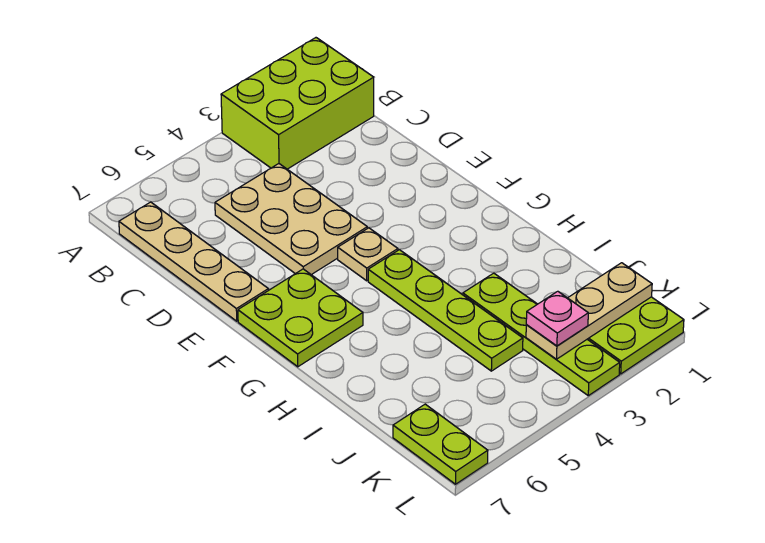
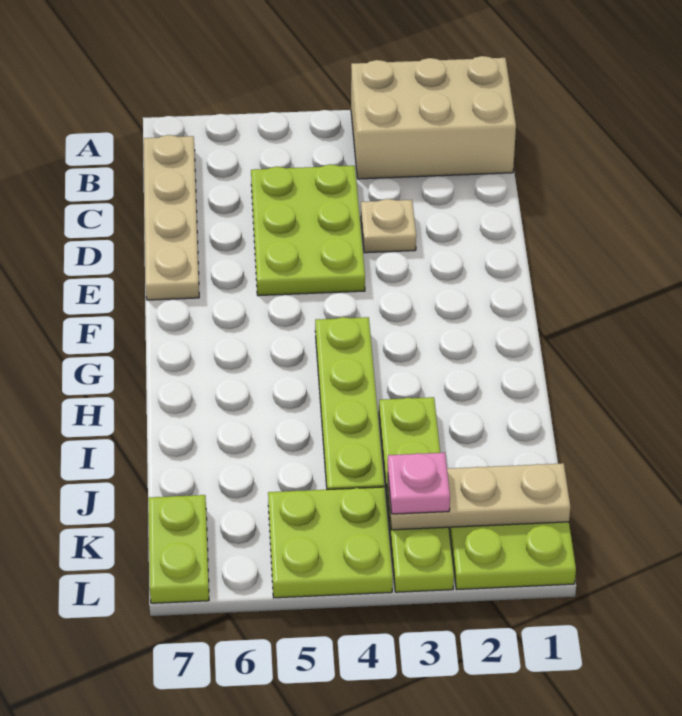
lime brick A1:B3 level 1 -> tan brick A1:B3 level 1
tan plate C4:E5 level 1 -> lime plate C4:E5 level 1
tan plate F4 level 1 -> tan plate D3 level 1
lime plate F6:G7 level 1 -> lime plate K4:L5 level 1

